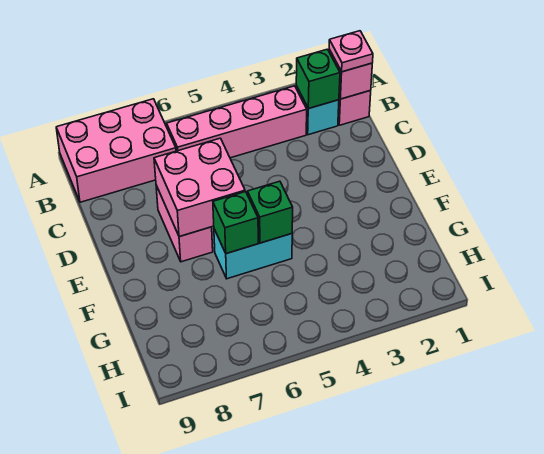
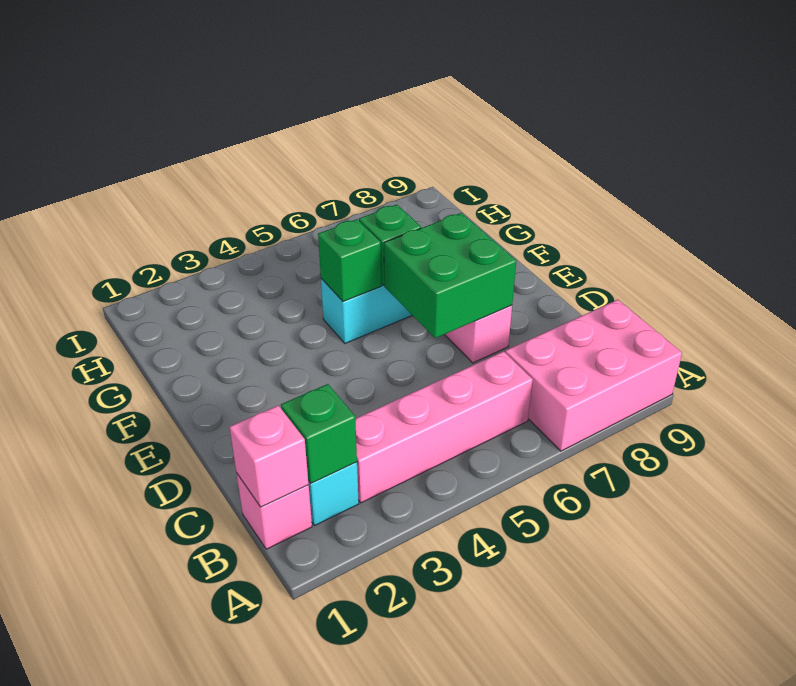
pink plate B1 level 3 -> none
pink brick D6:E7 level 2 -> green brick D6:E7 level 2

